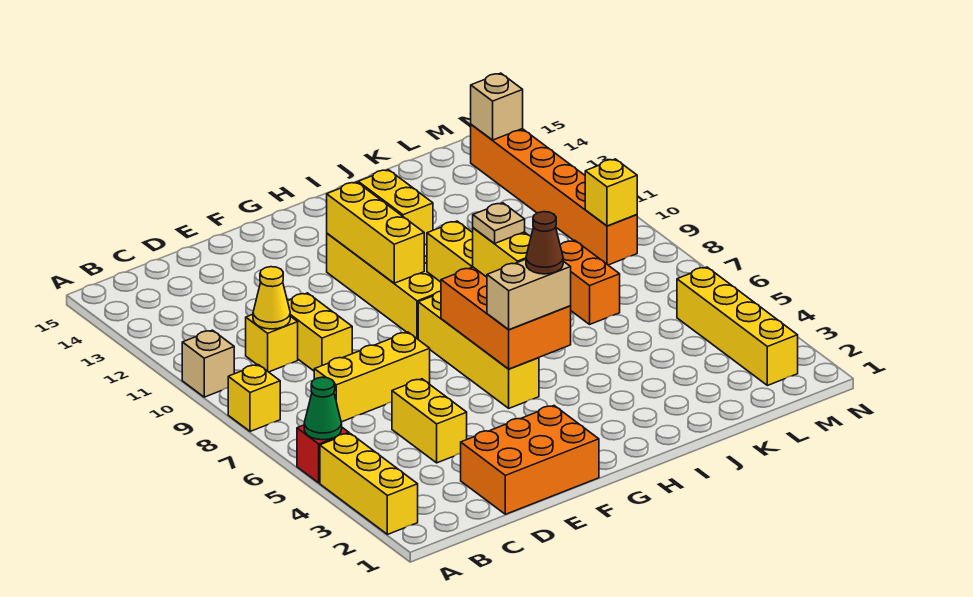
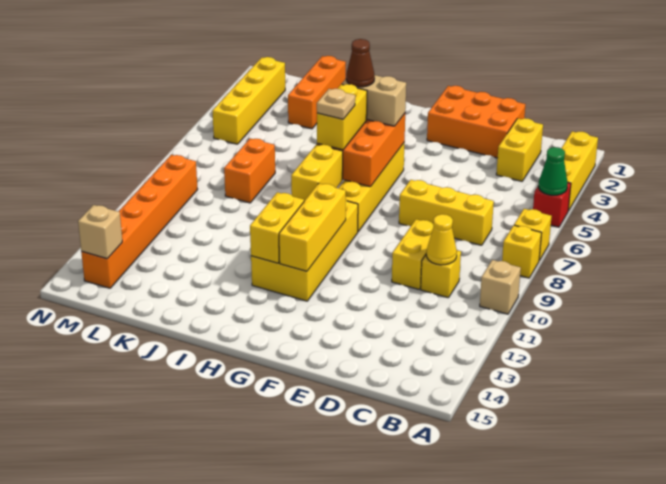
yellow brick D4:D5 level 1 -> yellow brick C2:C3 level 1
none -> orange brick K1:K3 level 1
yellow brick M9 level 2 -> yellow brick A7 level 1

